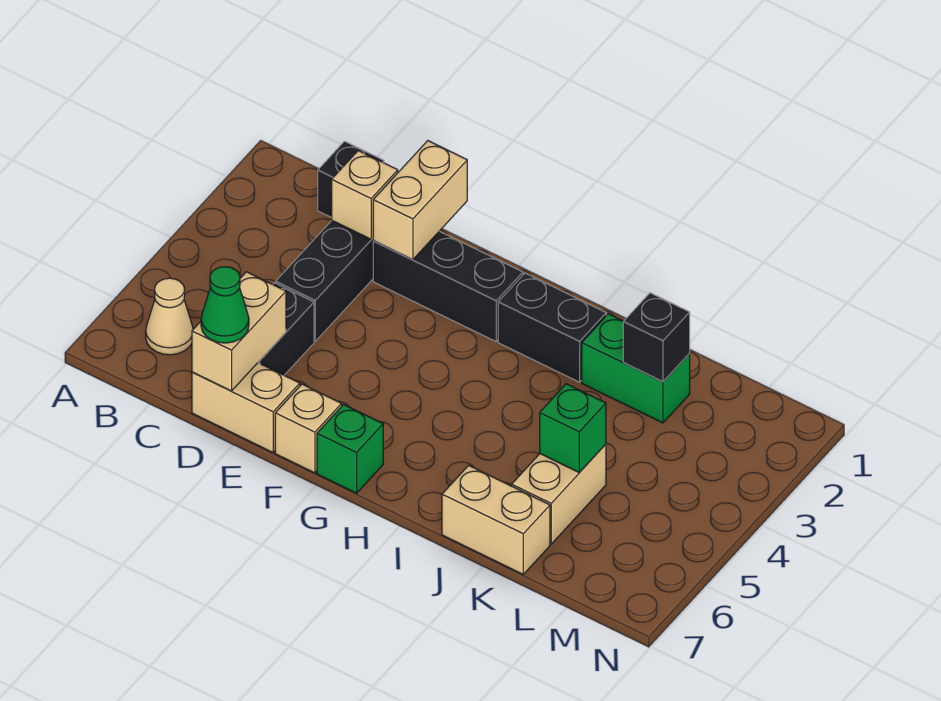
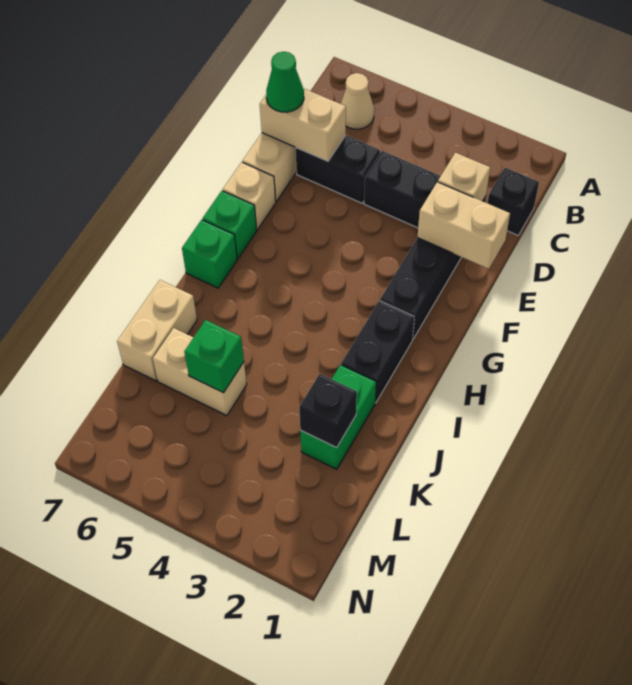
none -> green brick H7 level 1

